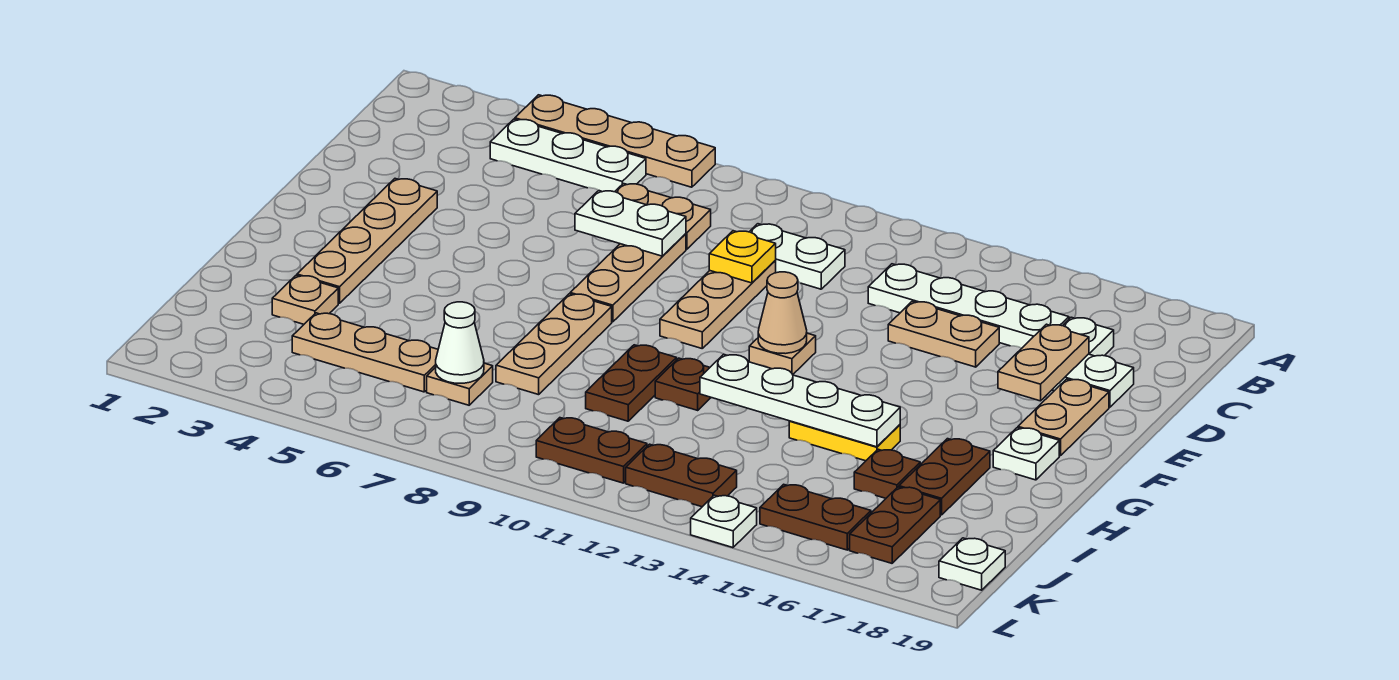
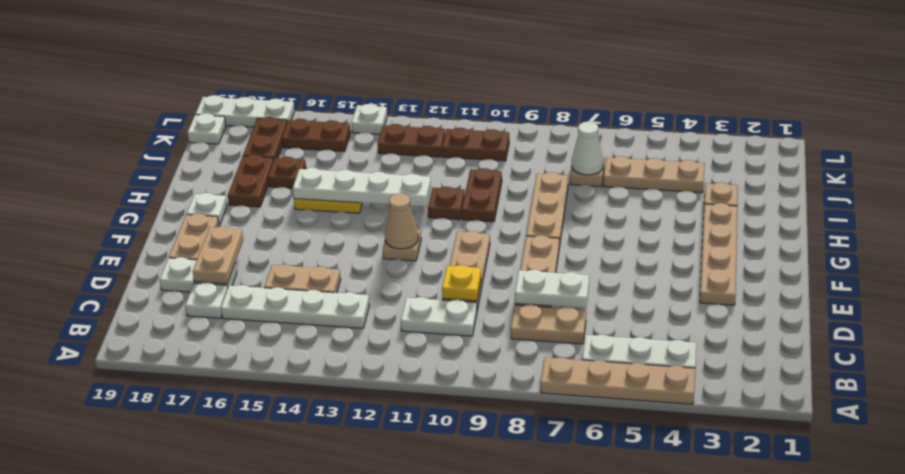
none -> white plate L17:L19 level 1

